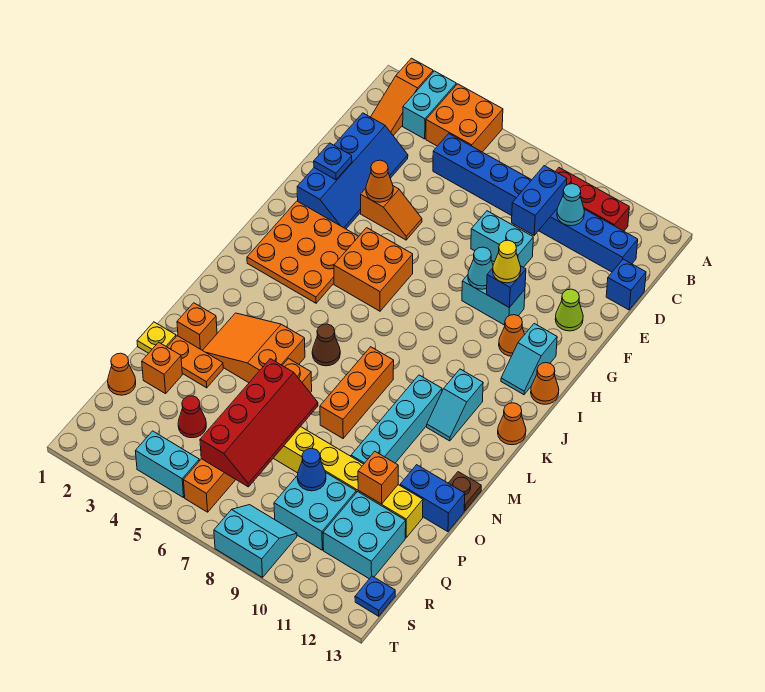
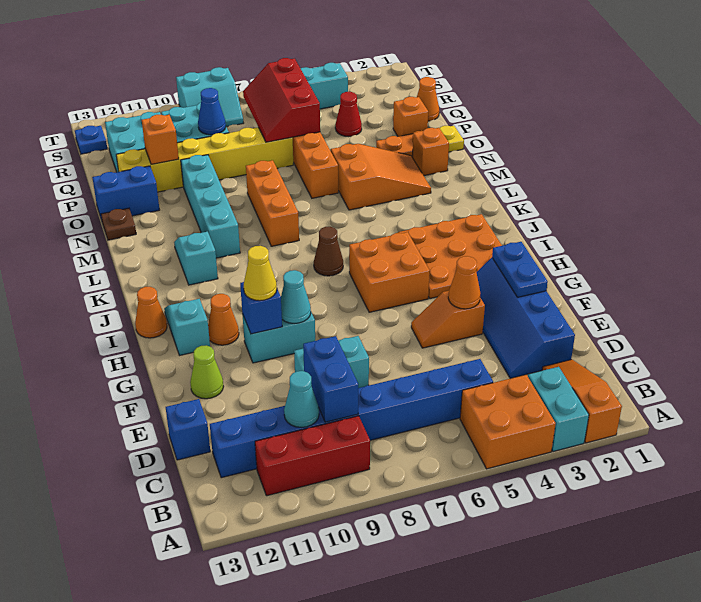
blue plate F2 level 2 -> blue plate F2:G2 level 2
orange cone K13 level 1 -> none
brown cone L6 level 1 -> brown cone J7 level 1
red slope O6:R7 level 2 top 6 -> red slope P6:R7 level 2 top 6

